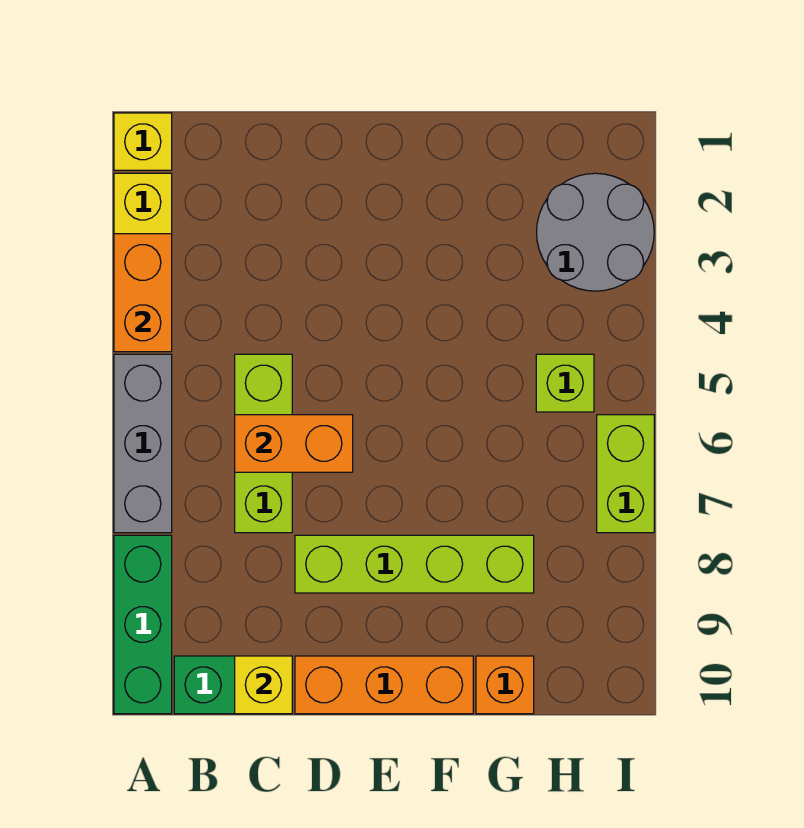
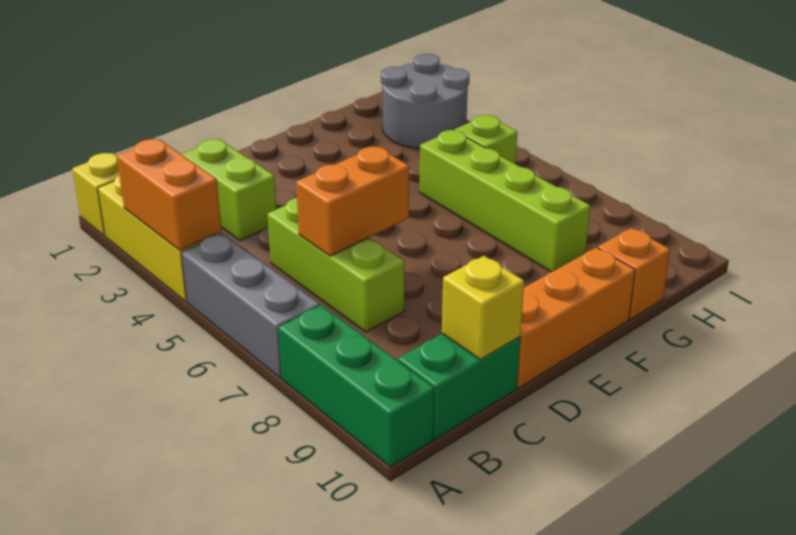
lime brick D8:G8 level 1 -> lime brick G5:G8 level 1
lime brick I6:I7 level 1 -> lime brick C2:C3 level 1

